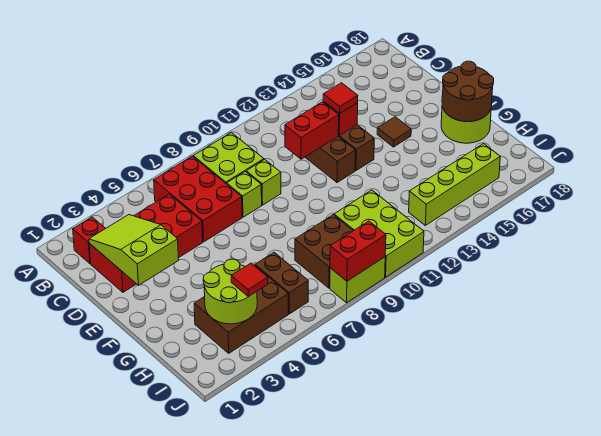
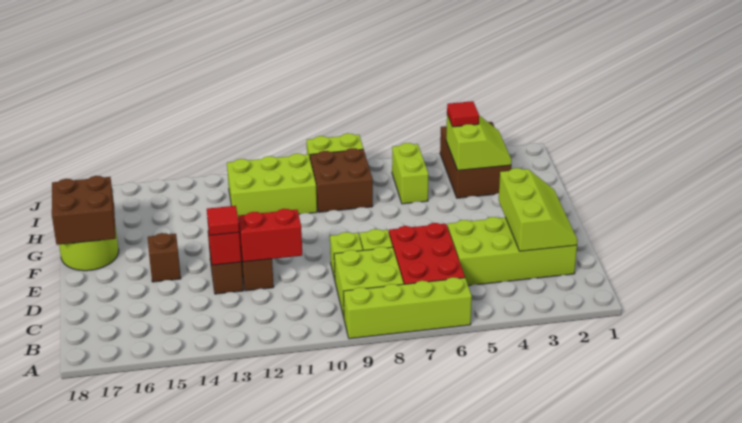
red brick B2 level 1 -> none
red brick C2:D5 level 1 -> lime brick C2:D5 level 1
lime slope C2:E3 level 2 top E -> lime slope C2:E3 level 2 top 3
brown tile E15 level 1 -> brown brick E15 level 1
brown round brick F17:G18 level 2 -> brown brick F17:G18 level 2
brown brick H3:I5 level 1 -> brown brick H3:J4 level 1
lime round brick H3:I4 level 2 -> lime slope H3:I4 level 2 top 4
brown brick H6:I6 level 1 -> lime brick H6:I6 level 1
lime brick H10:J11 level 1 -> lime brick H10:I12 level 1
lime brick I13:I16 level 1 -> lime brick A6:A9 level 1
red brick J8:J9 level 2 -> none

